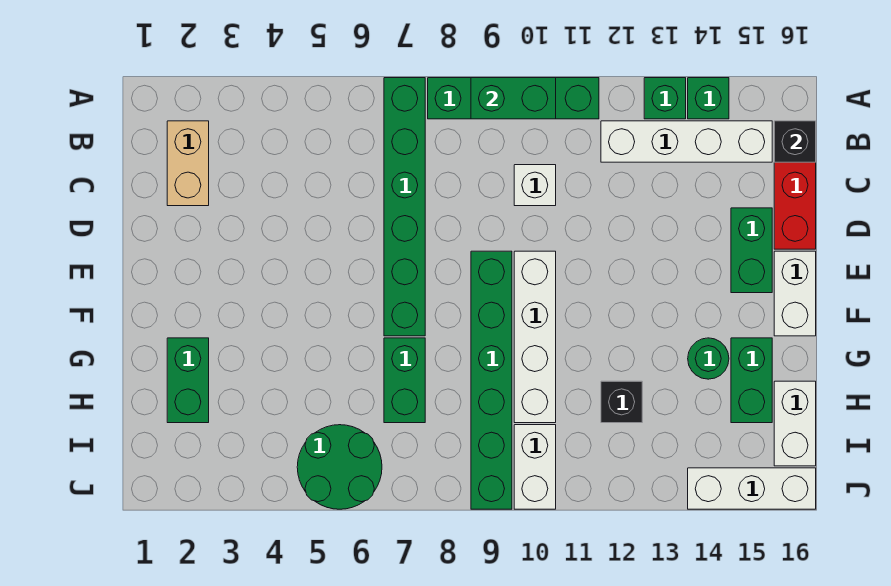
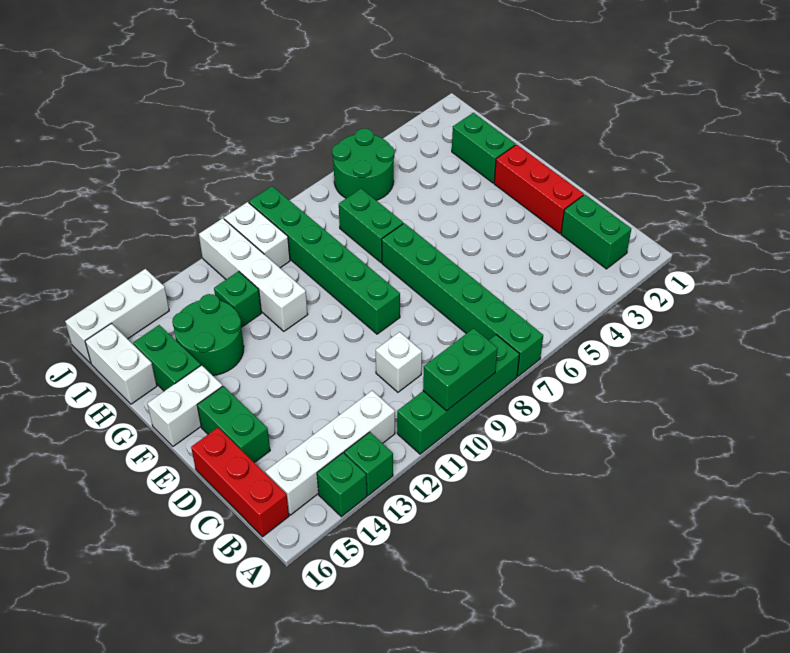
tan brick B2:C2 level 1 -> green brick B2:C2 level 1
black brick B16 level 2 -> none
none -> red brick D2:F2 level 1
white brick E10:H10 level 1 -> white brick G11:J11 level 1
white brick E16:F16 level 1 -> white brick F15:F16 level 1
green round brick G14 level 1 -> green round brick G13:H14 level 1
black brick H12 level 1 -> green brick H12 level 1

